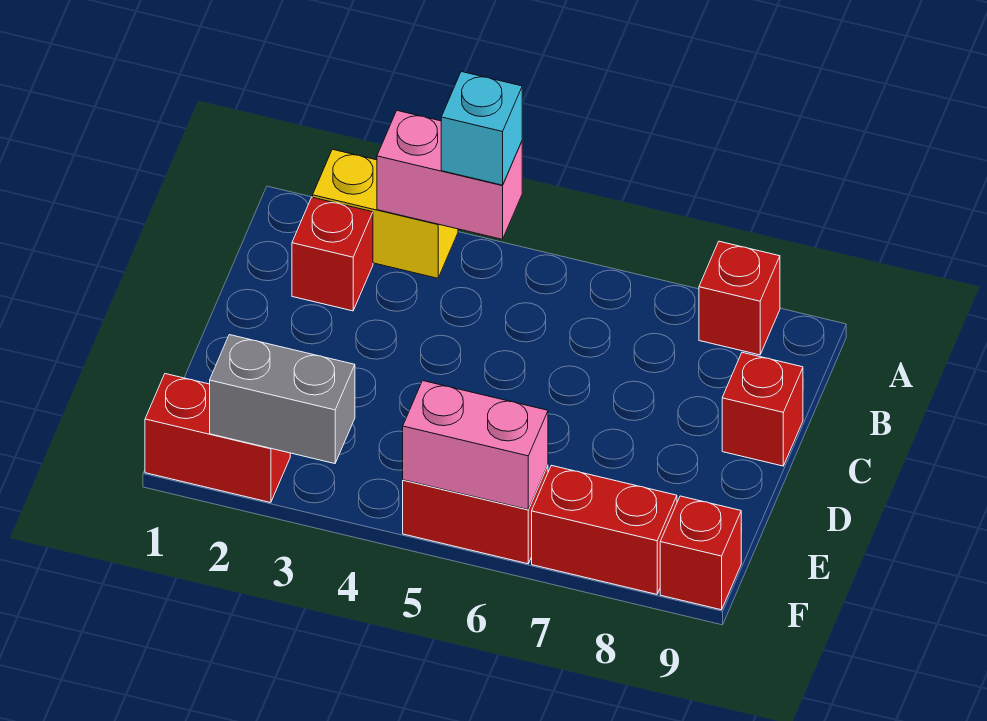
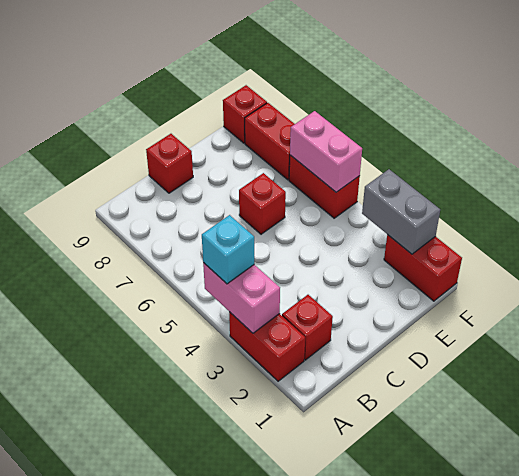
yellow brick A2:A3 level 1 -> red brick A2:A3 level 1
red brick A8 level 1 -> red brick D6 level 1

